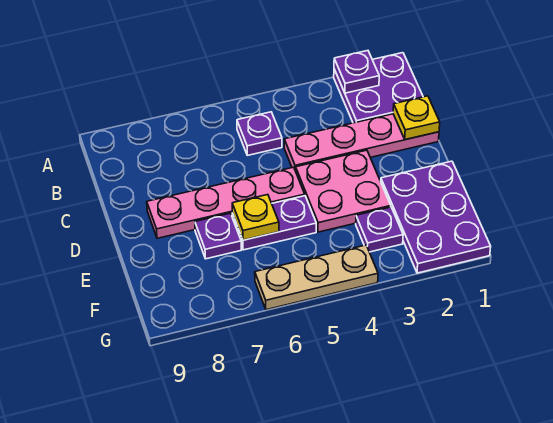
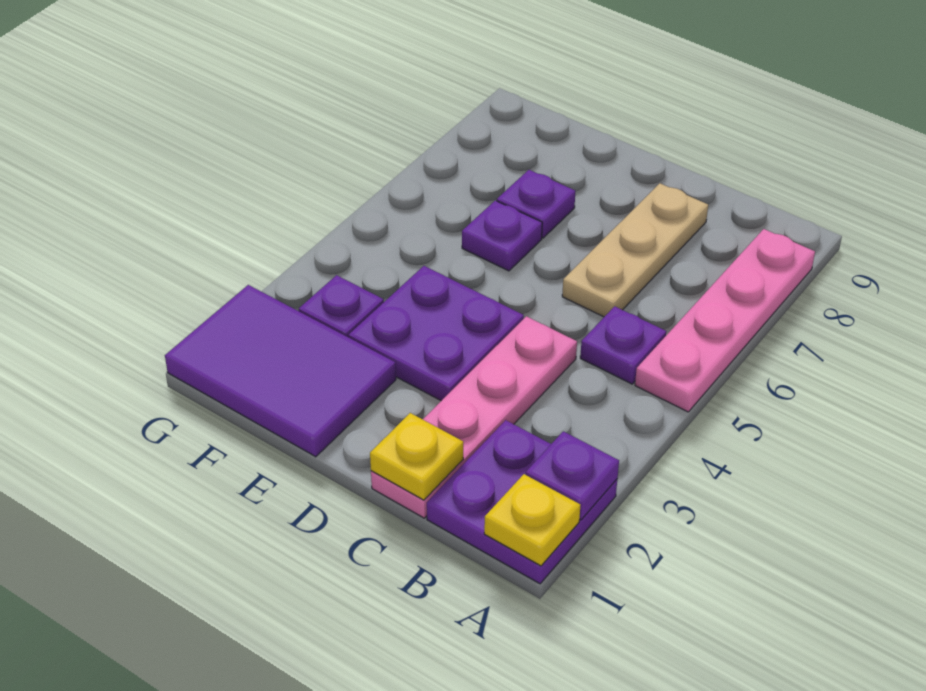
pink plate D3:E4 level 1 -> purple plate D3:E4 level 1
pink plate D5:D8 level 1 -> pink plate A5:A8 level 1
purple plate E1:G2 level 1 -> purple tile E1:G2 level 1
purple plate E5:E6 level 1 -> purple plate E6 level 1
yellow plate E6 level 2 -> yellow plate A1 level 2
tan plate G4:G6 level 1 -> tan plate C6:C8 level 1

